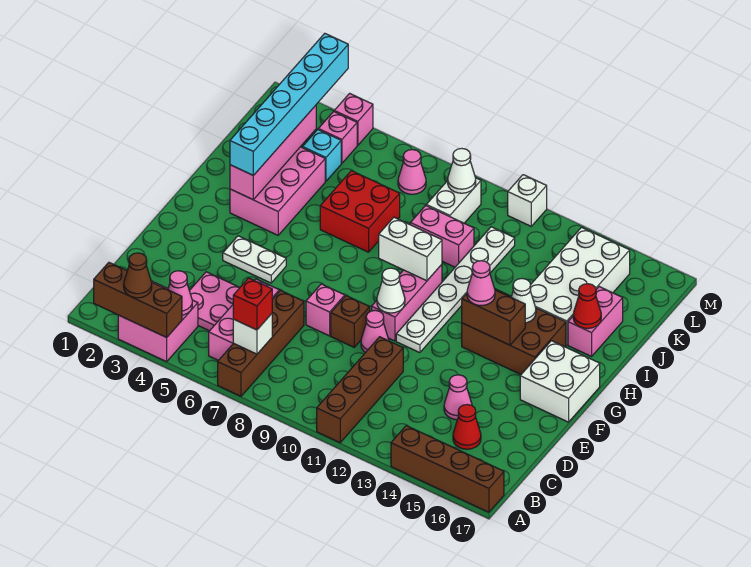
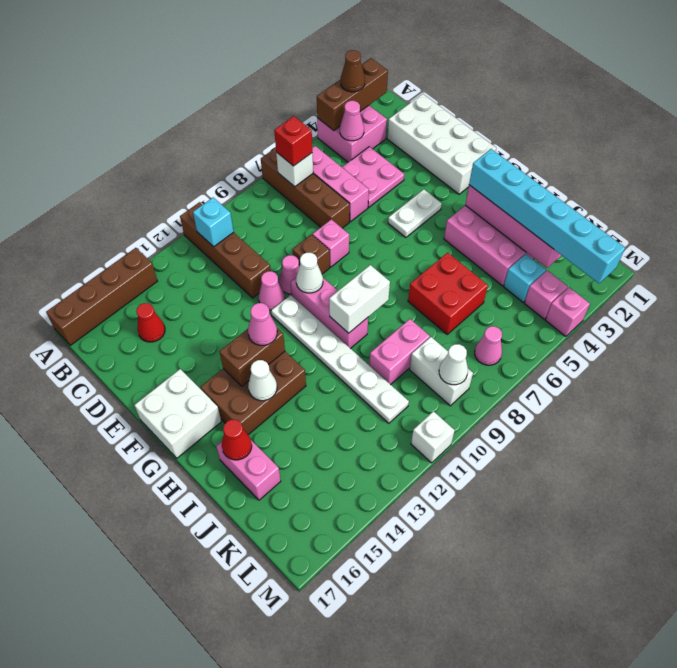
none -> cyan brick B11 level 2
pink cone D14 level 1 -> pink cone E11 level 1
white brick I14:L15 level 1 -> white brick C1:F2 level 1

